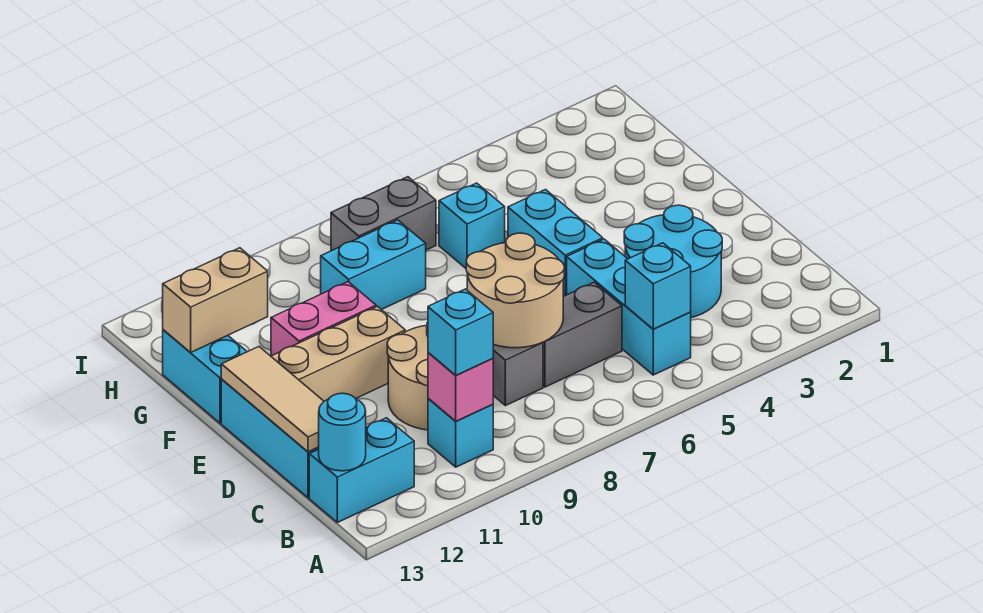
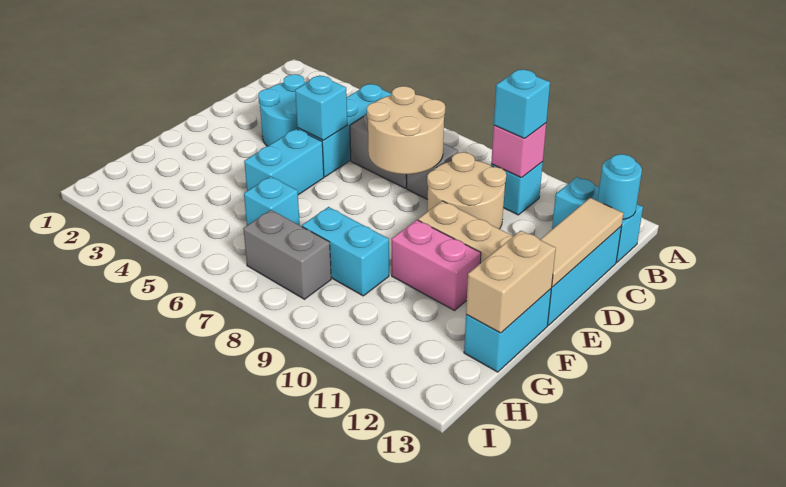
cyan brick B5 level 2 -> cyan brick D5 level 2
tan brick G12:G13 level 2 -> tan brick F13:G13 level 2

